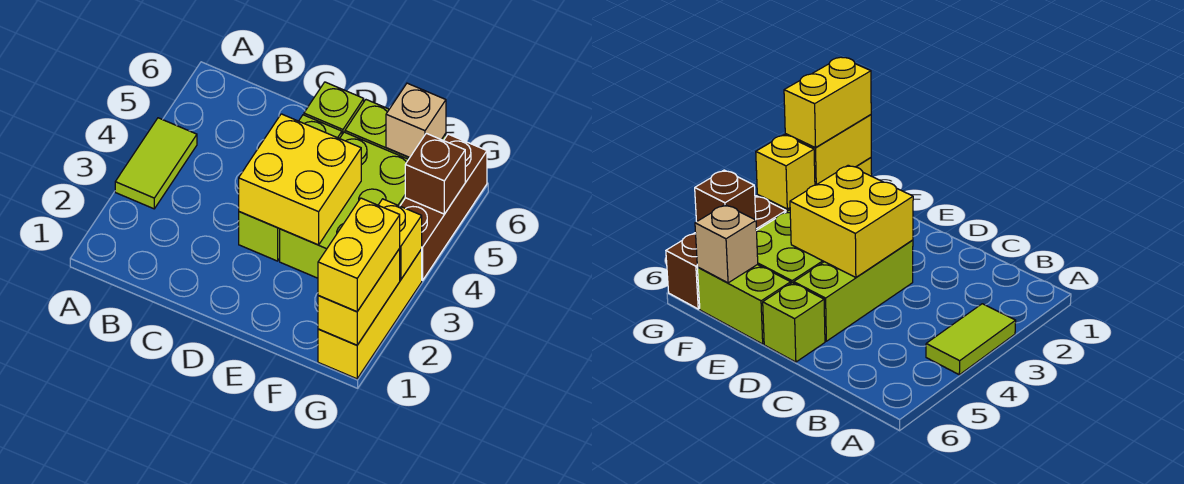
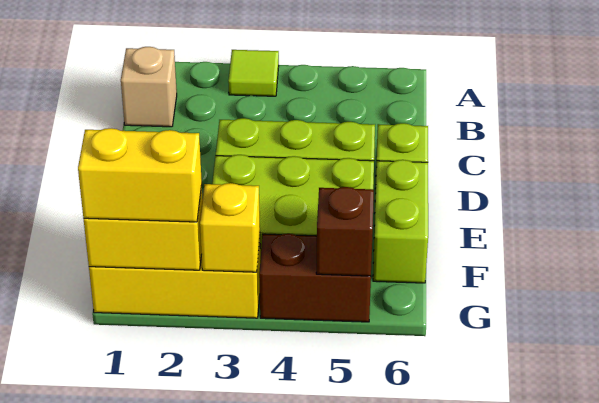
lime tile A3:A4 level 1 -> lime tile A3 level 1
yellow brick D3:E4 level 2 -> none
tan brick F6 level 2 -> tan brick B1 level 1
brown brick G4:G6 level 1 -> brown brick G4:G5 level 1

